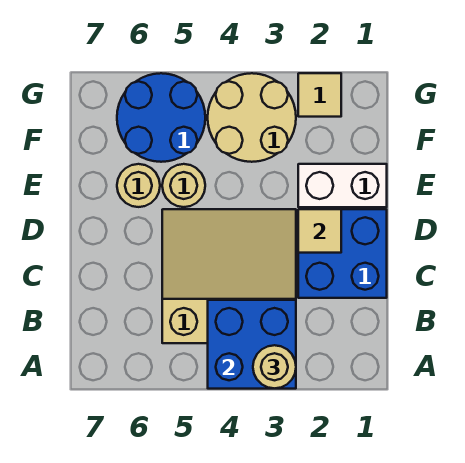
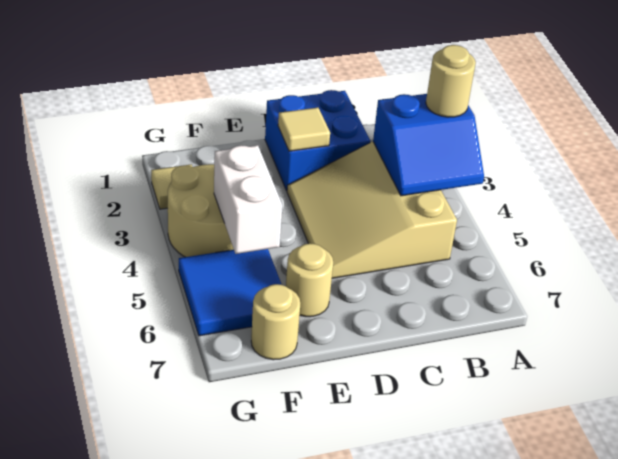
blue brick A3:B4 level 2 -> blue slope A3:B4 level 2 top 3
white brick E1:E2 level 1 -> white brick F4:F5 level 2
tan round brick E5 level 1 -> tan round brick F7 level 1
blue round brick F5:G6 level 1 -> blue tile F5:G6 level 1

